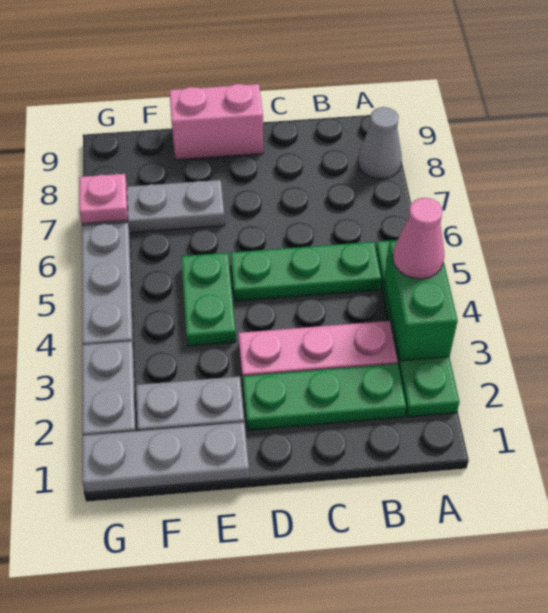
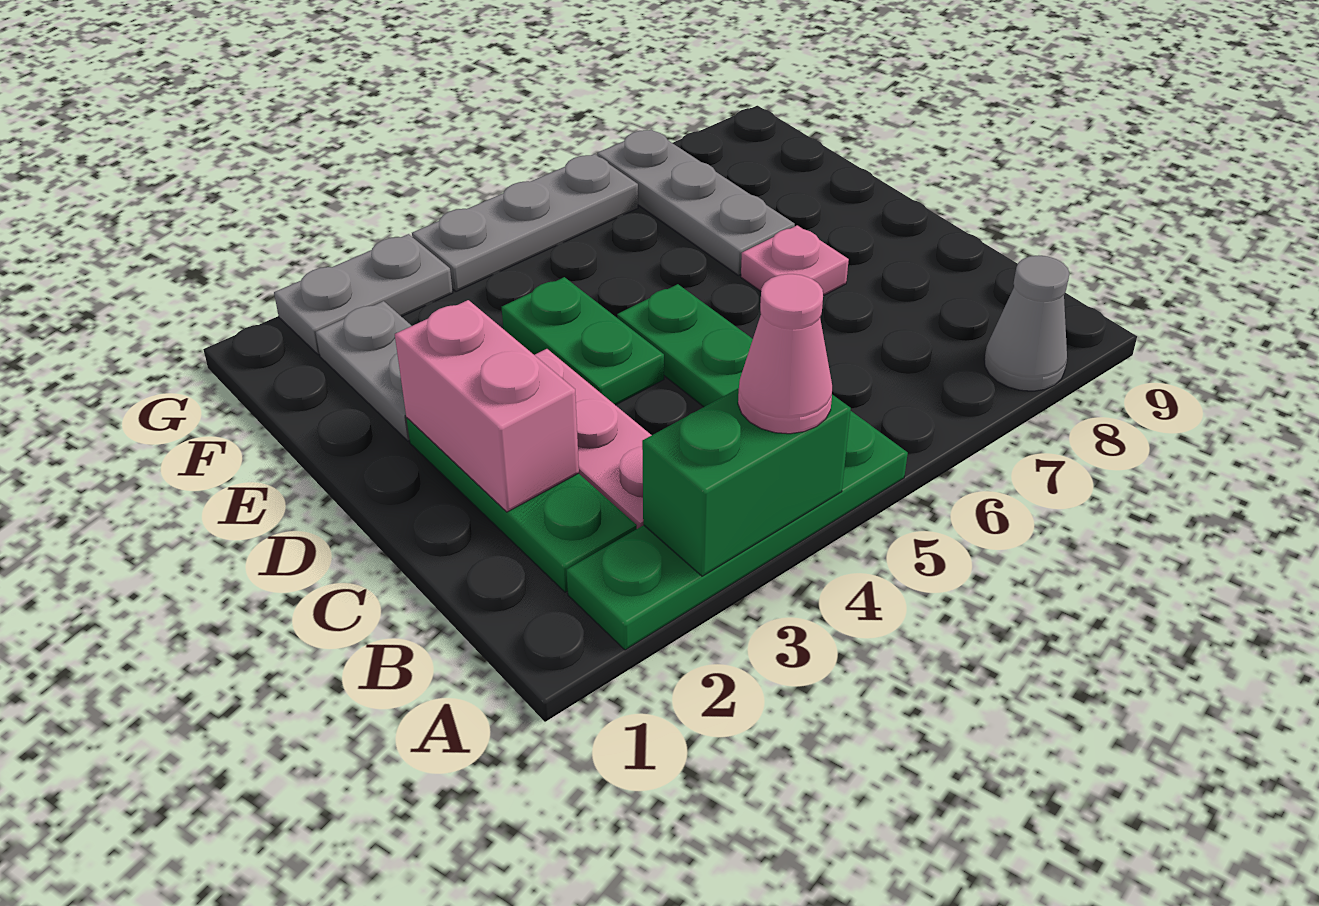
pink brick D9:E9 level 1 -> pink brick C2:D2 level 2
grey plate E1:G1 level 1 -> none
green plate E4:E5 level 1 -> green plate D4:E4 level 1
pink plate G7 level 2 -> pink plate D7 level 1

